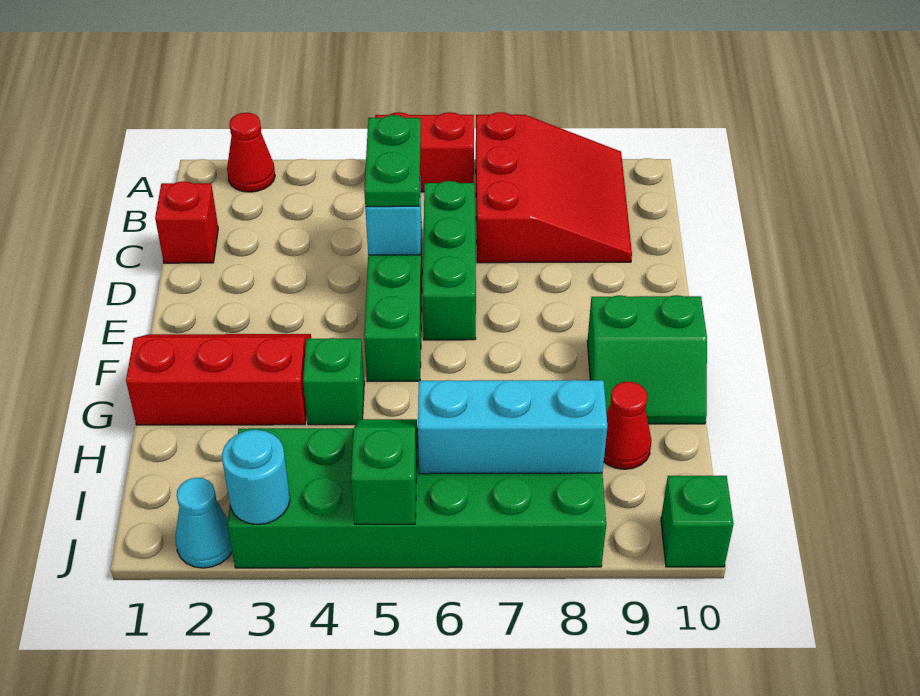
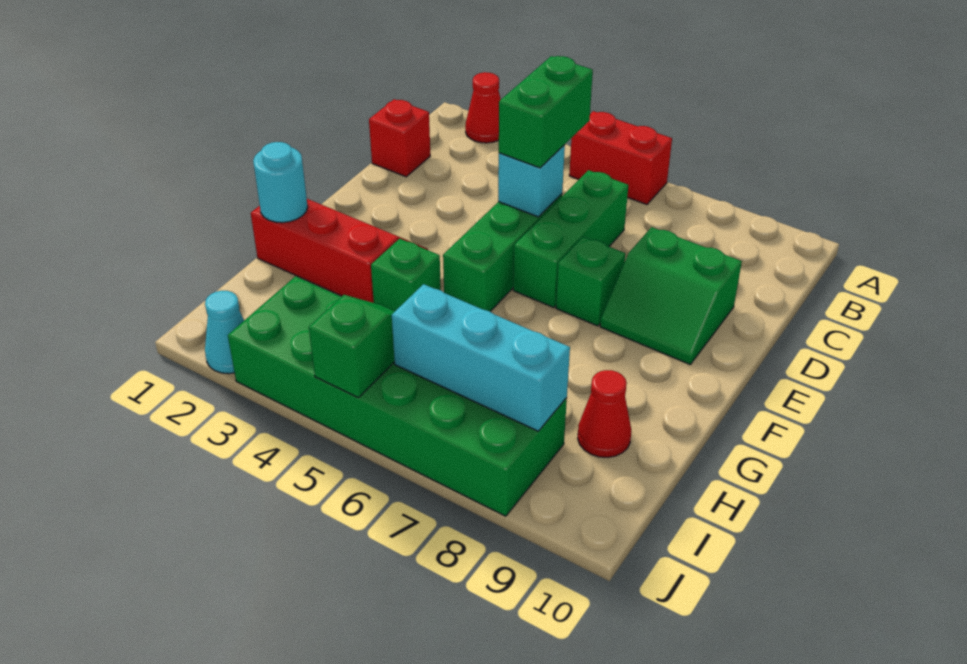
red slope A7:C9 level 1 top 7 -> none
green plate C5:D5 level 3 -> green brick C5:D5 level 3
green slope F9:G10 level 1 top F -> green slope D8:E9 level 1 top D
cyan round brick J3 level 2 -> cyan round brick G1 level 2
green brick J10 level 1 -> green brick E7 level 1

